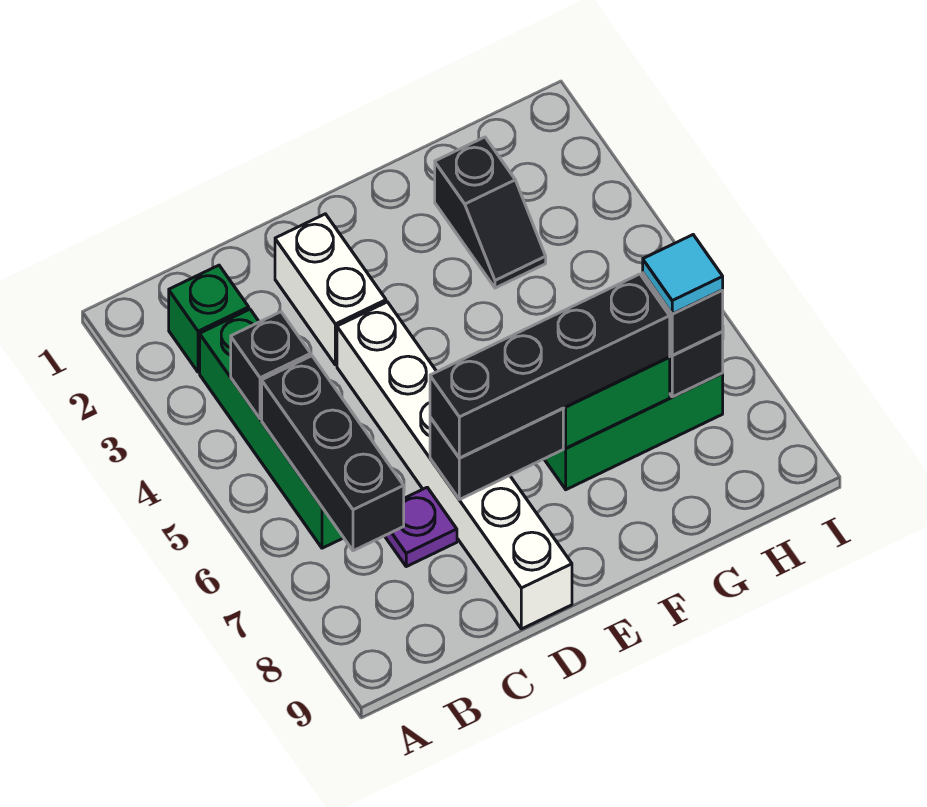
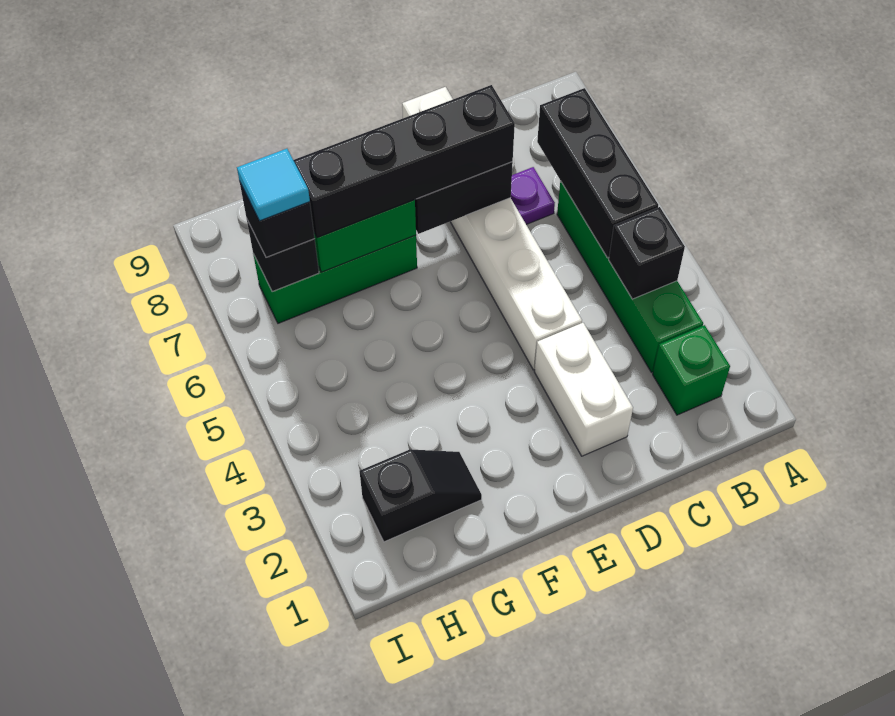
black slope G2:G3 level 1 top 2 -> black slope G2:H2 level 1 top H

